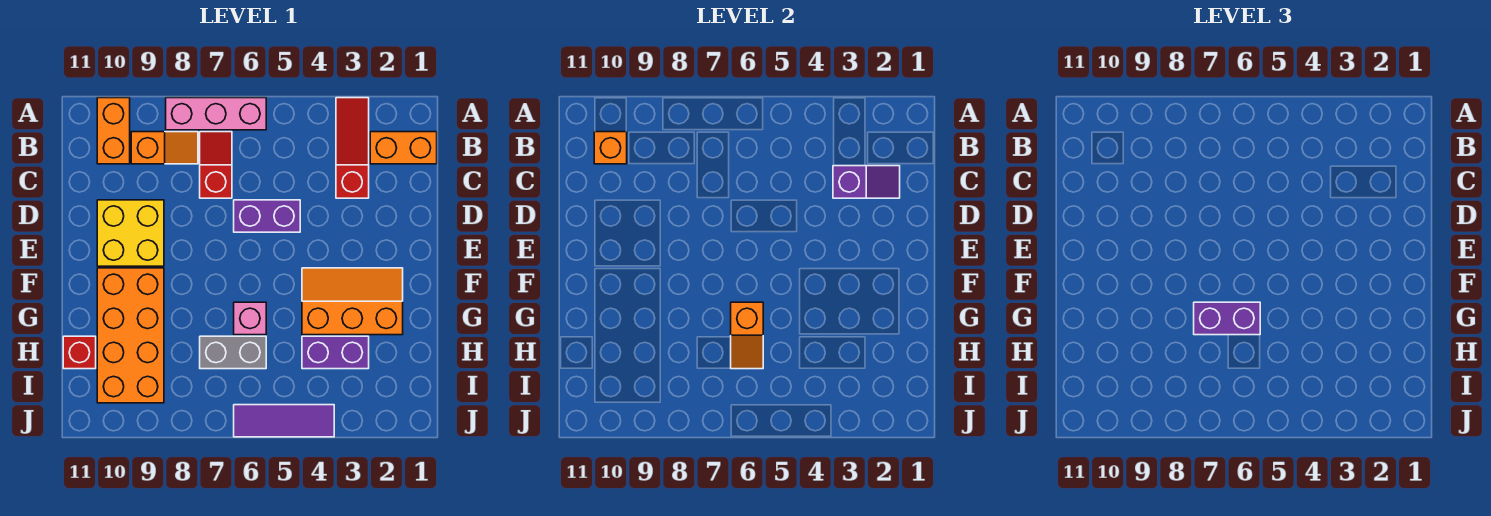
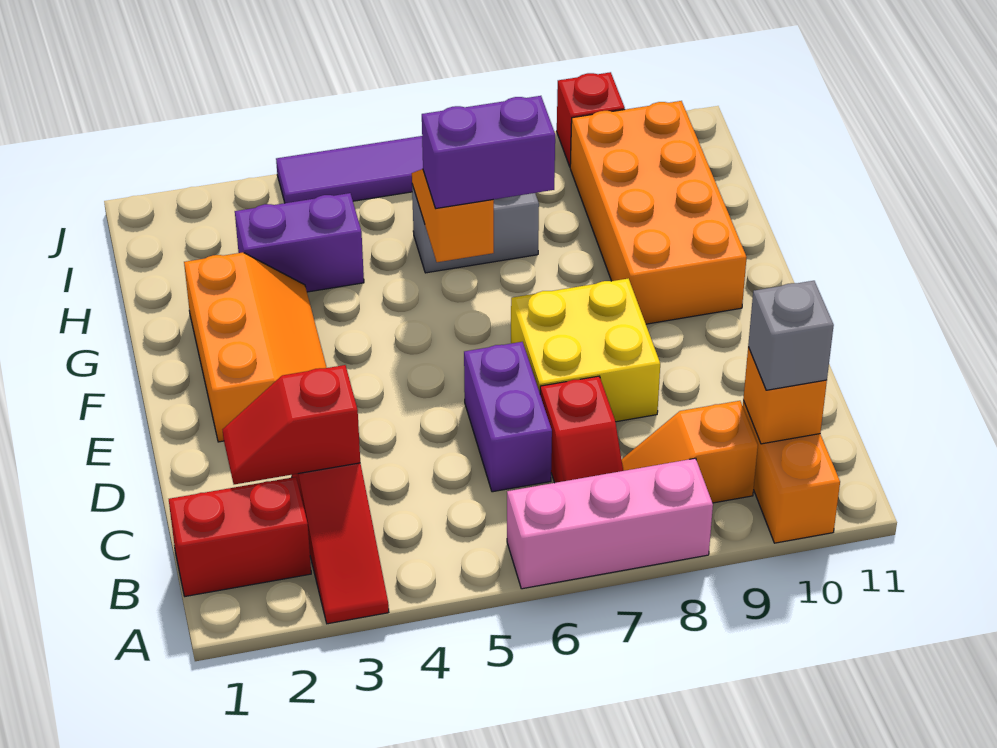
orange brick B1:B2 level 1 -> red brick B1:B2 level 1
none -> grey brick B10 level 3
purple slope C2:C3 level 2 top 3 -> red slope C2:C3 level 2 top 3
purple brick D5:D6 level 1 -> purple brick C6:D6 level 1
yellow brick D9:E10 level 1 -> yellow brick D7:E8 level 1
orange slope F2:G4 level 1 top G -> orange slope E2:G3 level 1 top 2
pink brick G6 level 1 -> none
red brick H11 level 1 -> red brick J9 level 1

